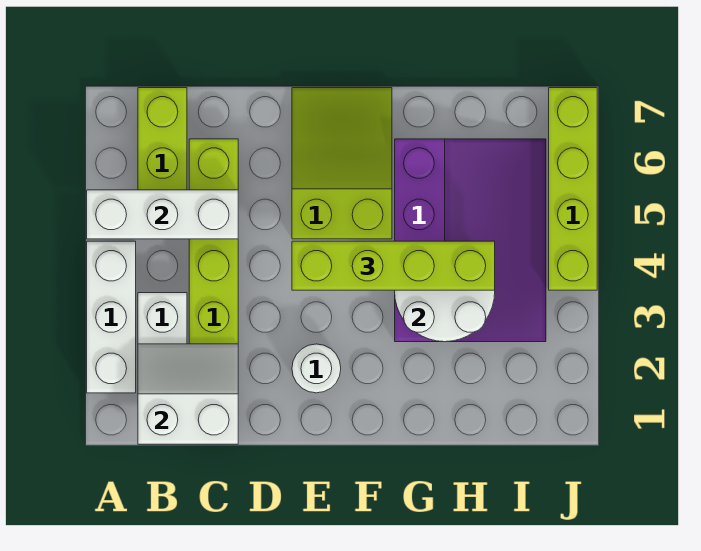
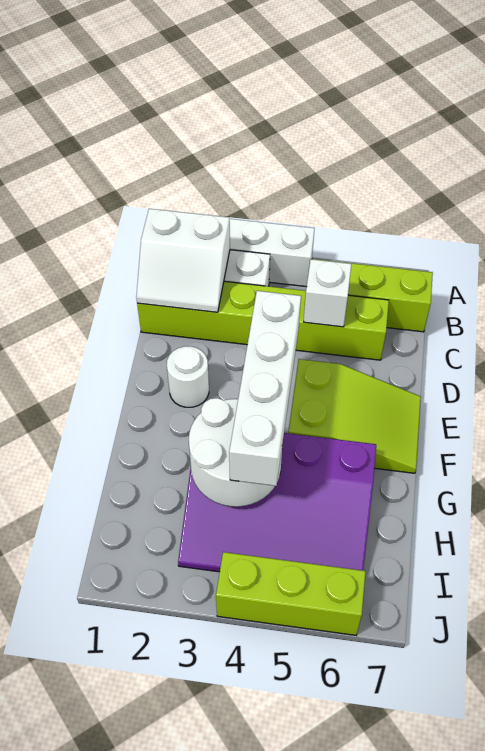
white brick A5:C5 level 2 -> white brick C5 level 2
white slope B1:C2 level 2 top 1 -> white slope B1:C2 level 2 top B
lime brick E4:H4 level 3 -> white brick E4:H4 level 3
lime brick J4:J7 level 1 -> lime brick J4:J6 level 1

